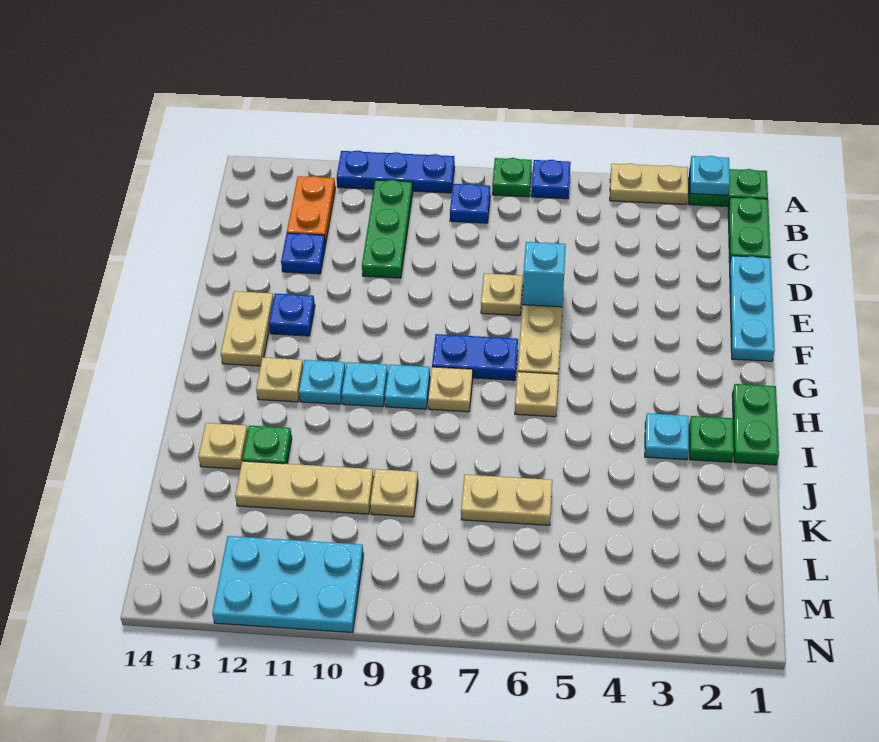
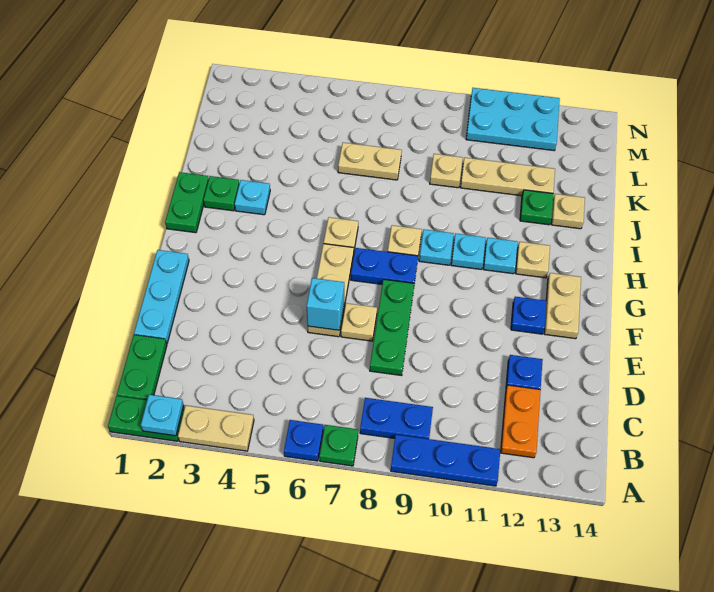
blue plate B8 level 1 -> blue plate B8:B9 level 1
green plate B10:D10 level 1 -> green plate D8:F8 level 1

